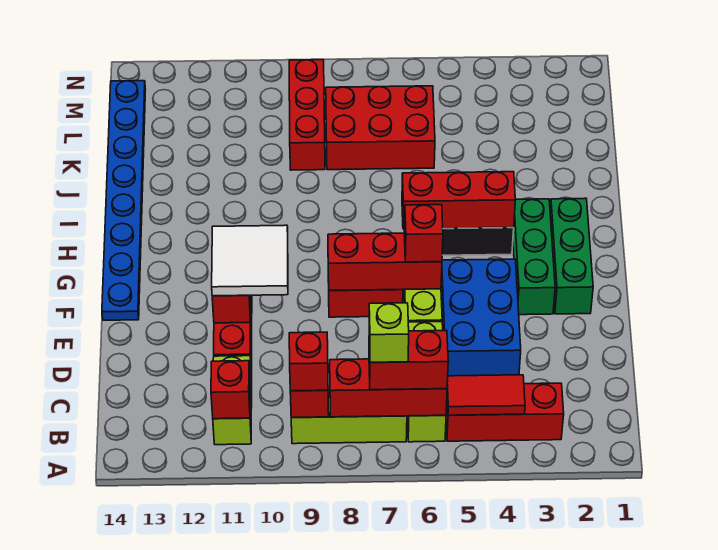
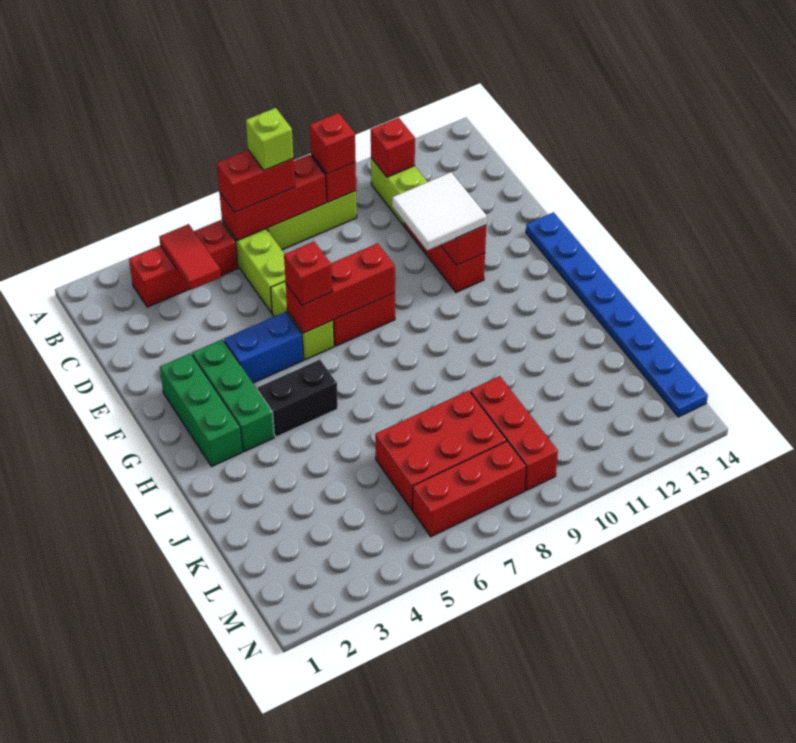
red tile B4:B5 level 2 -> red tile B4:C4 level 2
blue brick D4:F5 level 1 -> blue brick F4:F5 level 1
red brick H4:H6 level 2 -> red brick M6:M8 level 1

